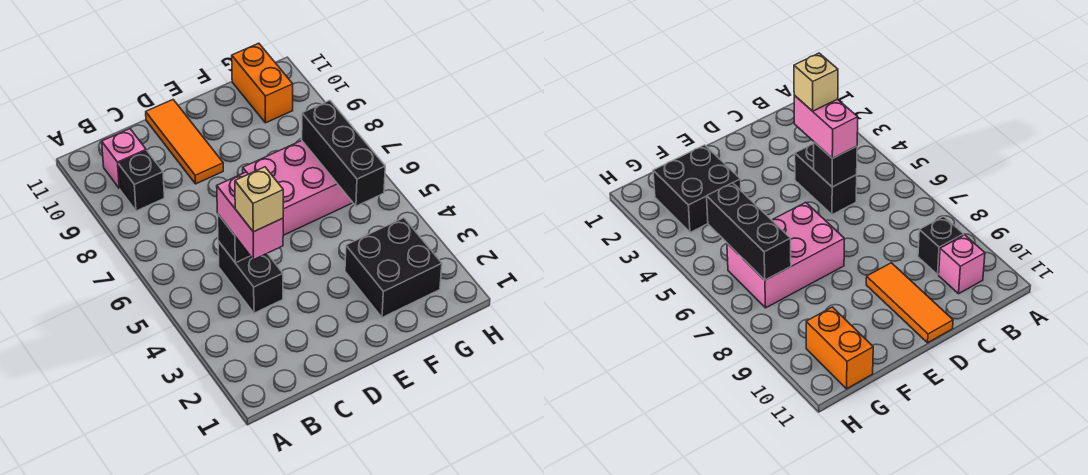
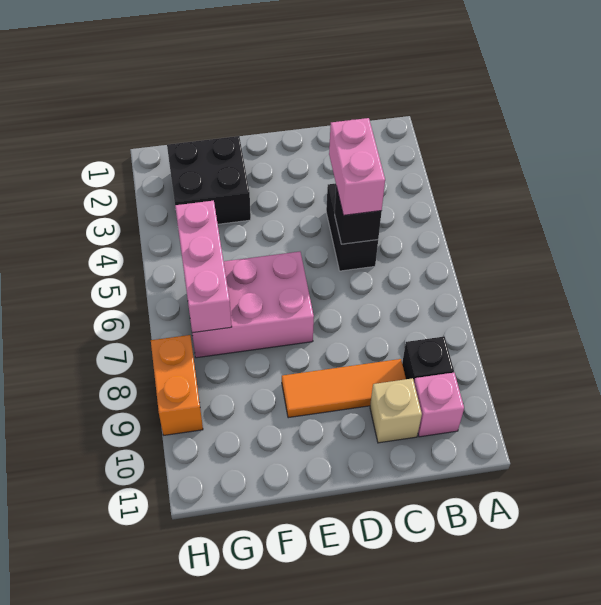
tan brick C4 level 4 -> tan brick C10 level 1
orange tile D9:D11 level 1 -> orange tile C9:E9 level 1
black brick G5:G7 level 2 -> pink brick G5:G7 level 2
orange brick G10:G11 level 1 -> orange brick H8:H9 level 1

